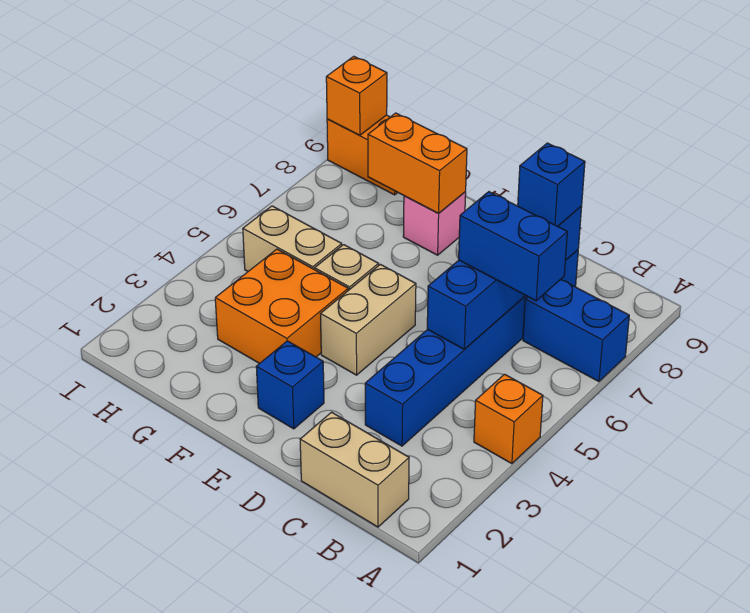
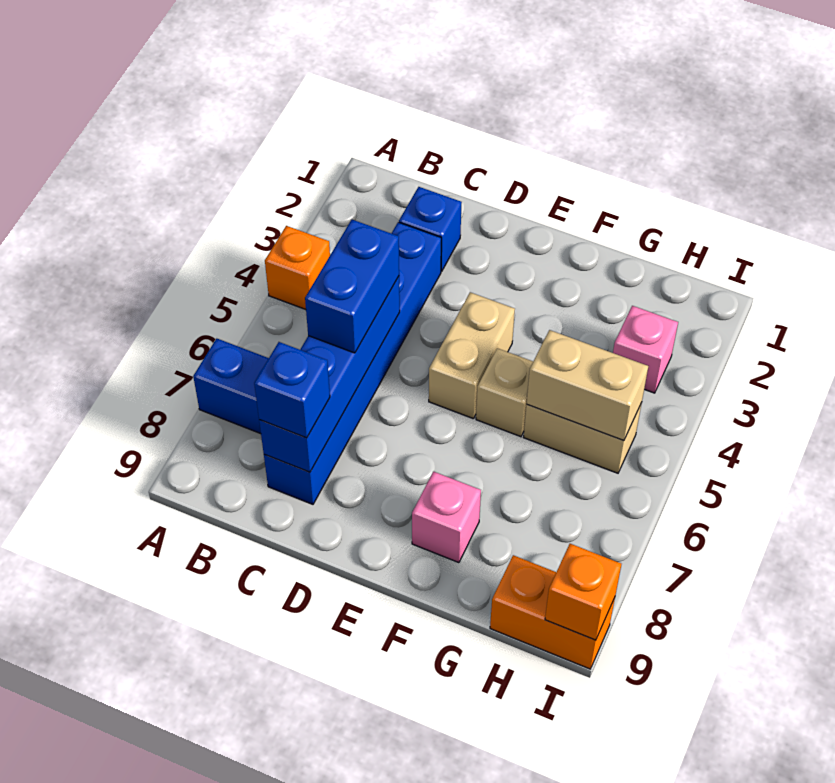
tan brick B1:C1 level 1 -> tan brick G5:H5 level 2
blue brick B6:C6 level 3 -> blue brick C5:C6 level 3
blue brick E2 level 1 -> blue brick C2 level 1
orange brick F3:G4 level 1 -> none
orange brick F8:G8 level 2 -> none
none -> pink brick H3 level 1

